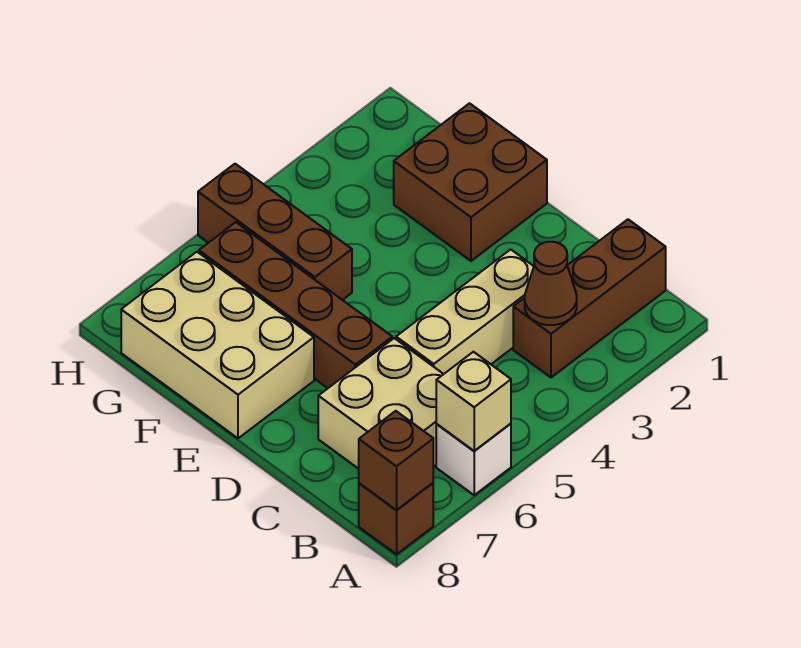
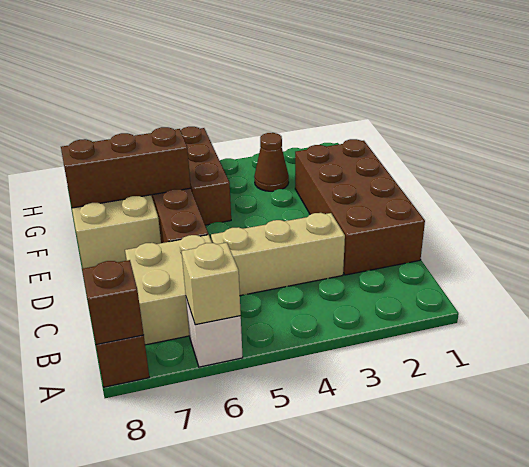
brown brick B1:B3 level 1 -> brown brick F6:F8 level 2
brown cone B3 level 2 -> brown cone G3 level 1
brown brick E1:F2 level 1 -> brown brick C1:F2 level 1

